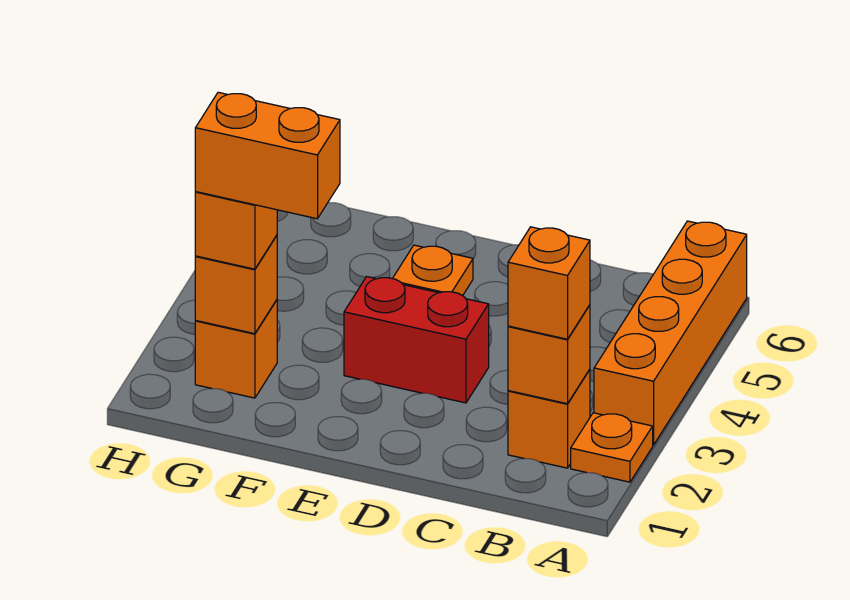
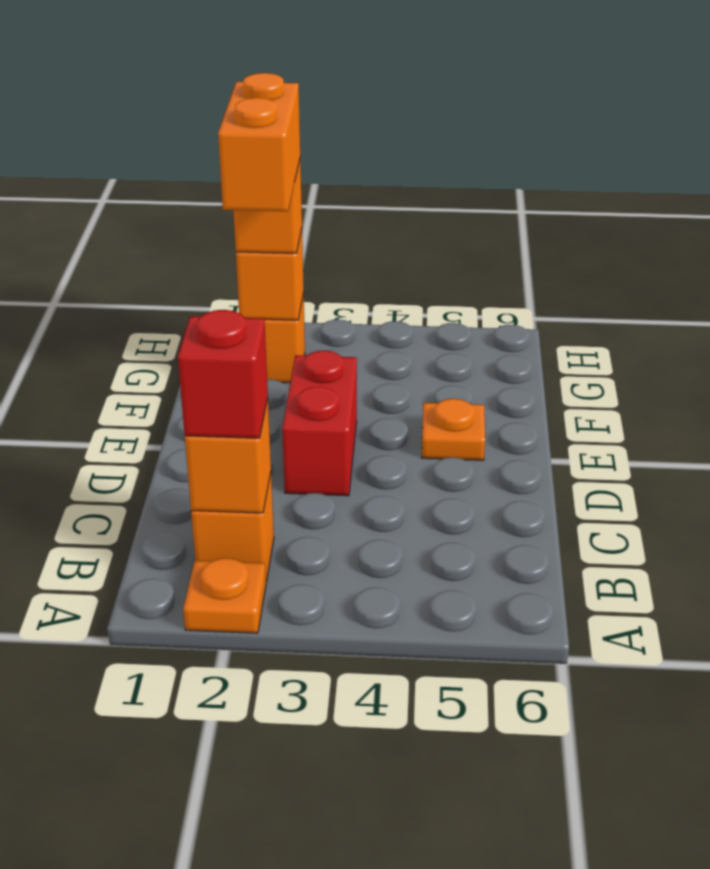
orange brick A3:A6 level 1 -> none
orange brick B2 level 3 -> red brick B2 level 3

